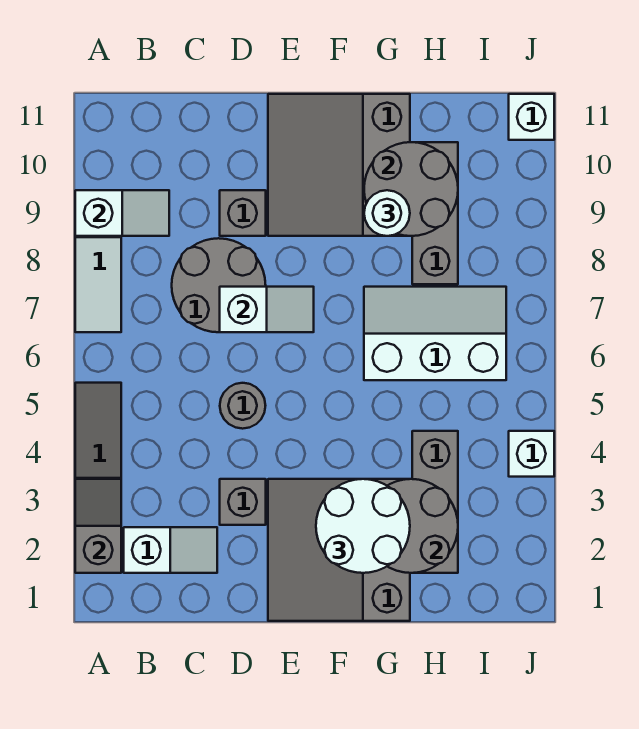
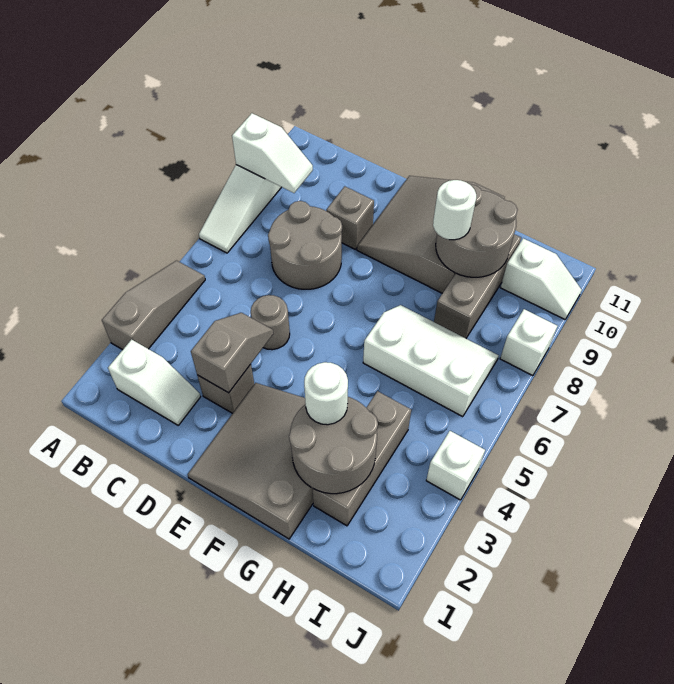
grey slope A2:A3 level 2 top 2 -> grey slope D3:D4 level 2 top 3
white slope D7:E7 level 2 top D -> white slope I10:J10 level 1 top I
white round brick F2:G3 level 3 -> white round brick G3 level 3
white brick J11 level 1 -> white brick J8 level 1

